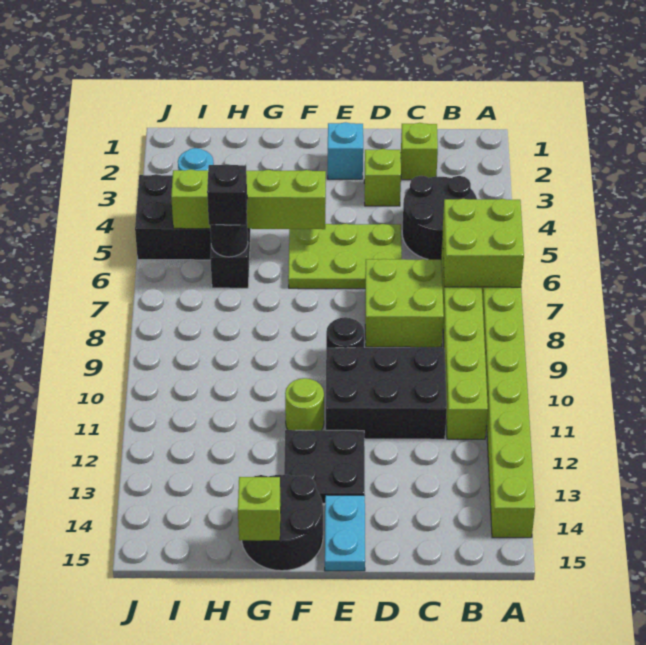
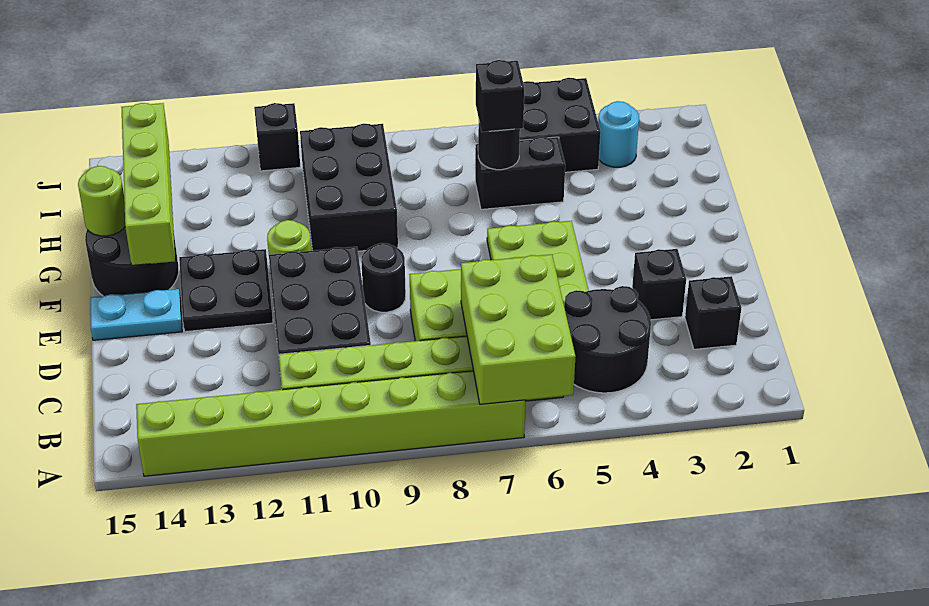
lime brick A6:B7 level 2 -> lime brick A6:C7 level 2
lime brick C2 level 1 -> black brick C2 level 1
lime brick D3 level 1 -> black brick D3 level 1
cyan brick E2 level 1 -> none
lime brick F5:I5 level 2 -> lime brick F14:I14 level 2
none -> black brick G9:I10 level 1
lime brick G15 level 2 -> lime round brick G15 level 2
none -> black brick J11 level 1

